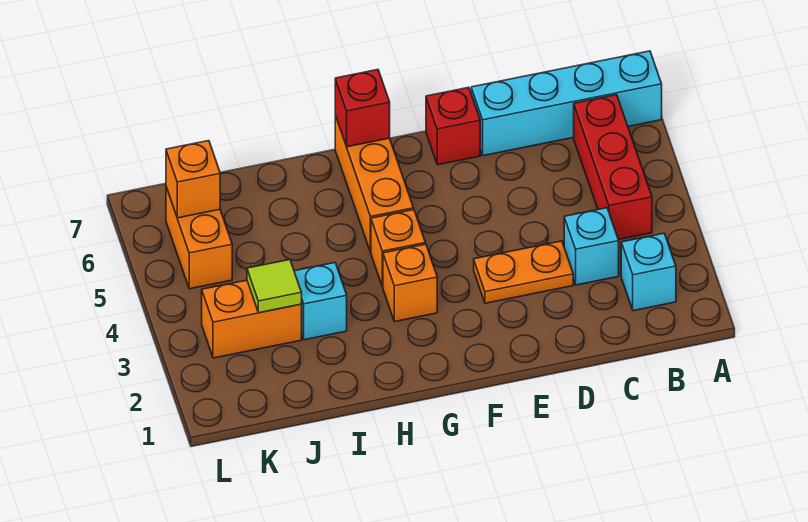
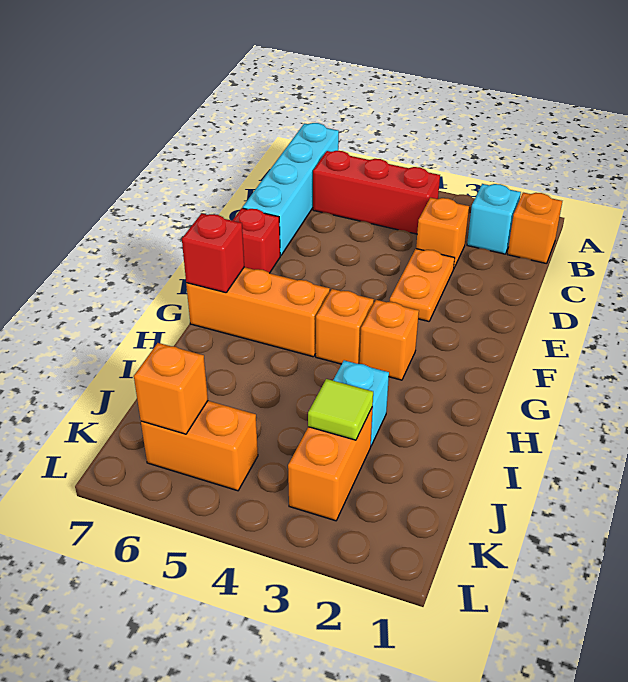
none -> orange brick B1 level 1
cyan brick C3 level 1 -> orange brick C3 level 1

